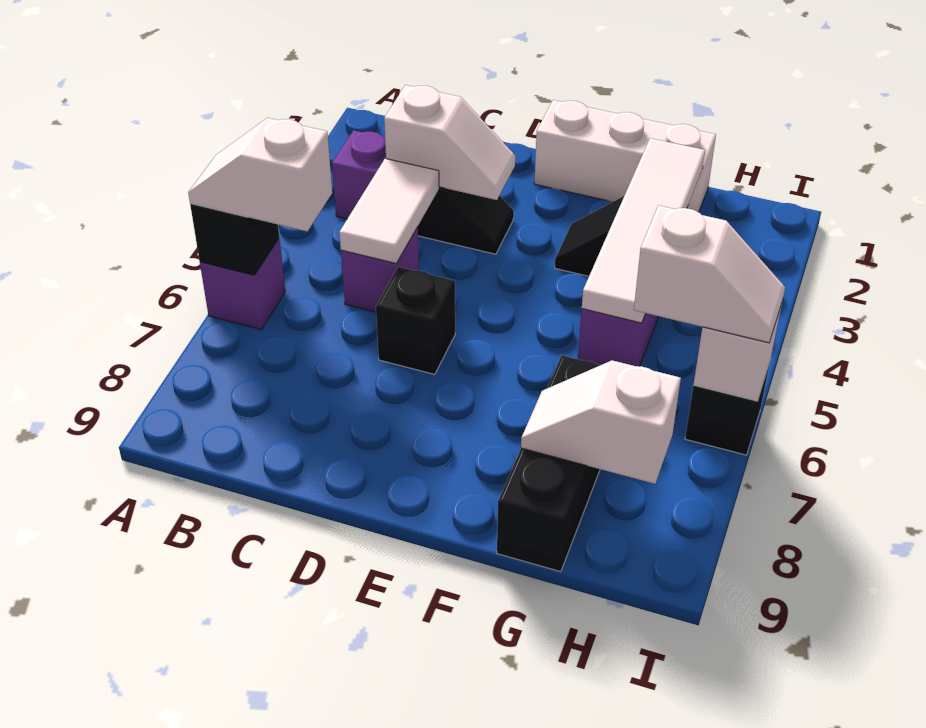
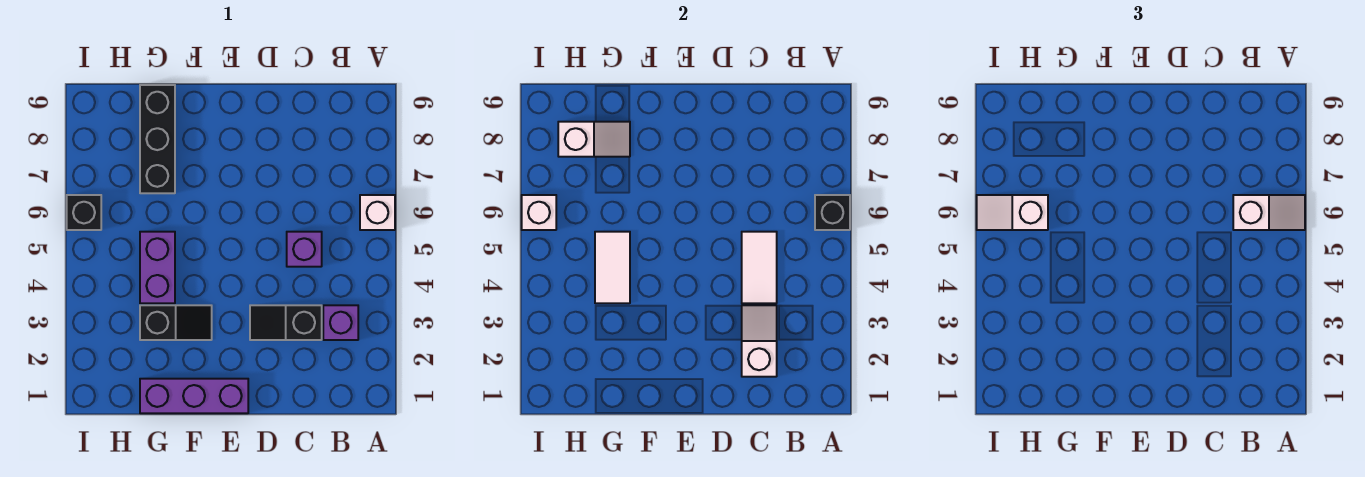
purple brick A6 level 1 -> white brick A6 level 1
white slope C3:D3 level 2 top C -> white slope C2:C3 level 2 top 2
black brick D6 level 1 -> none
white brick E1:G1 level 1 -> purple brick E1:G1 level 1
white tile G2:G5 level 2 -> white tile G4:G5 level 2

